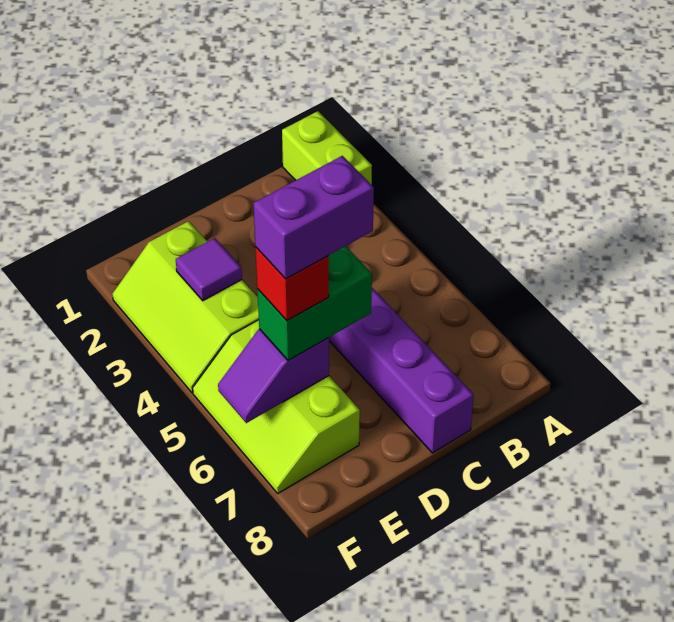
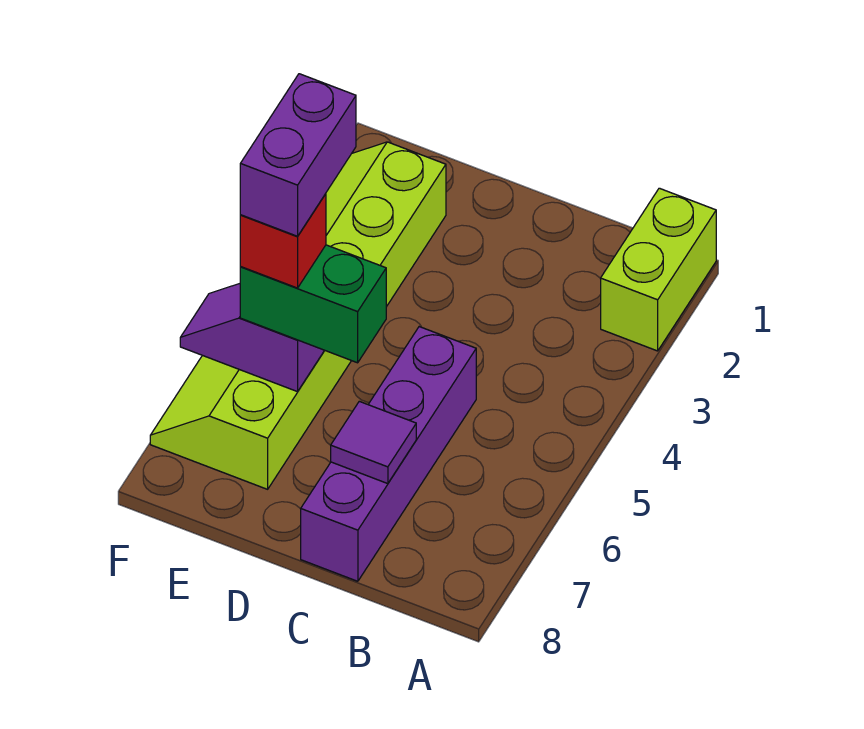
purple brick D6:E6 level 5 -> purple brick E5:E6 level 5
purple tile E3 level 2 -> purple tile C7 level 2

